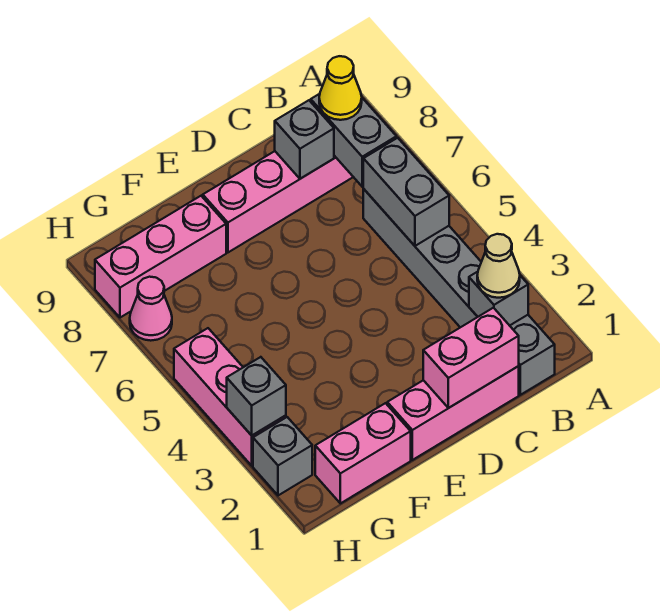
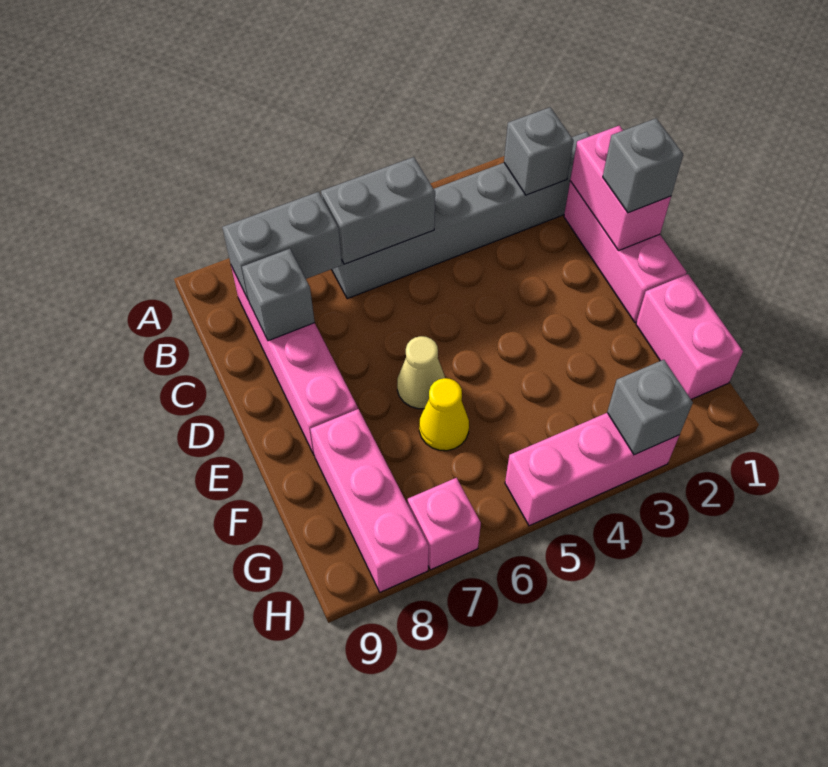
tan cone B2 level 3 -> tan cone E6 level 1
yellow cone B8 level 3 -> yellow cone F6 level 1
grey brick H2 level 1 -> grey brick D1 level 3
pink cone H7 level 1 -> pink brick H7 level 1

